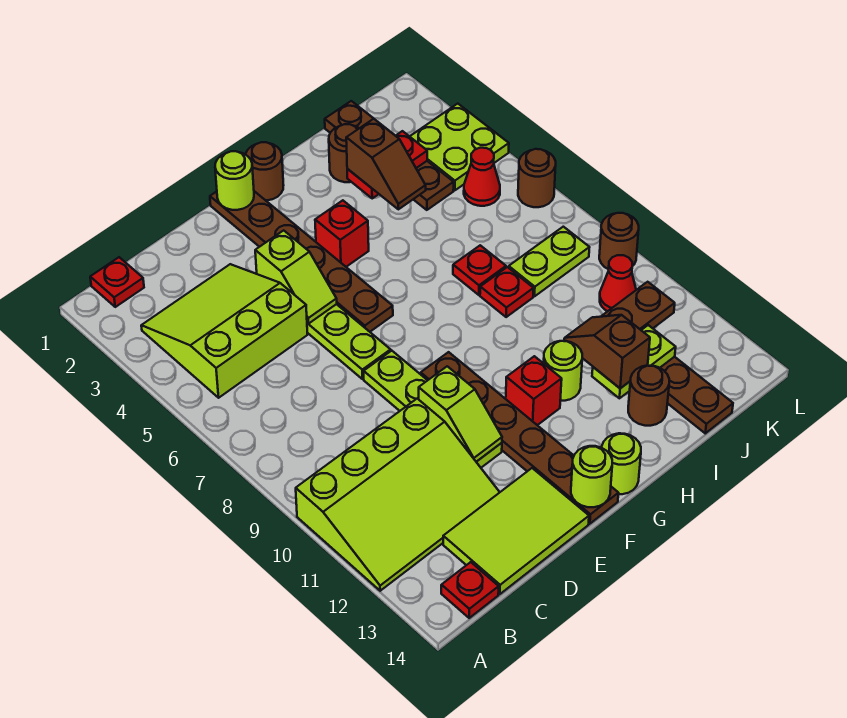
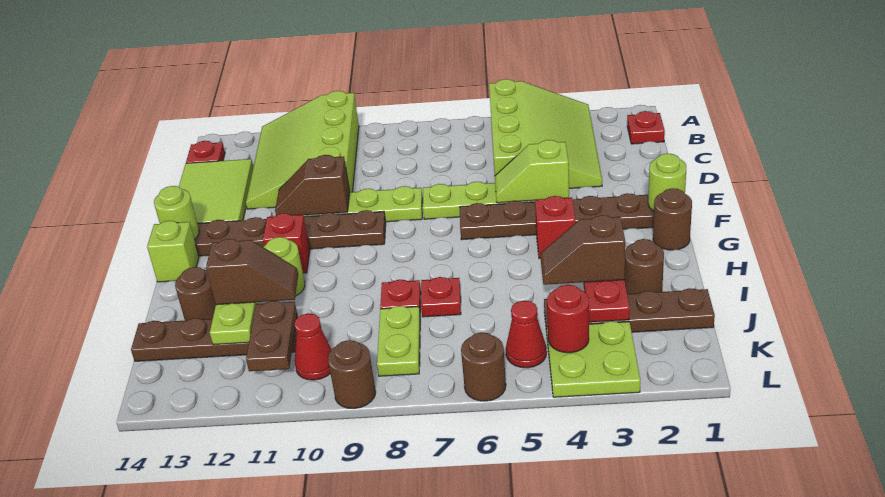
lime slope B3:D5 level 1 top 5 -> lime slope A3:D5 level 1 top 5
lime slope E10:E11 level 2 top 10 -> brown slope E10:E11 level 2 top 10
lime round brick G14 level 1 -> lime brick G14 level 1
none -> red round brick K4 level 2

